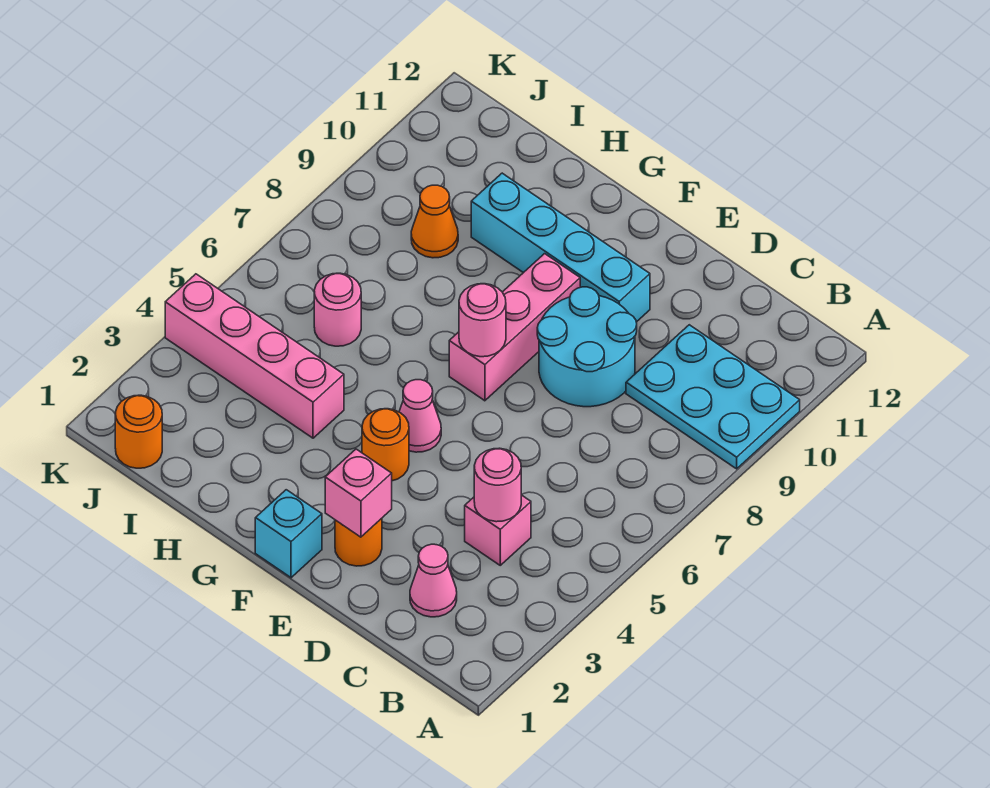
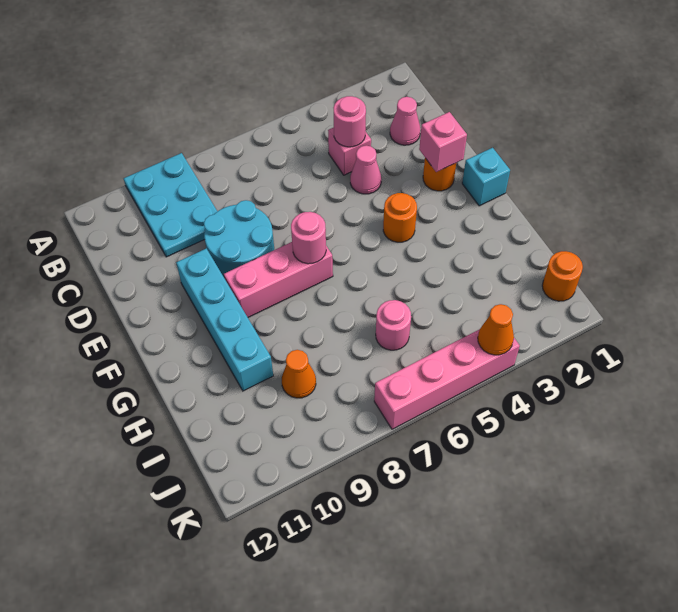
pink cone F5 level 1 -> pink cone D4 level 1
pink brick H4:K4 level 1 -> pink brick K4:K7 level 1
none -> orange cone K4 level 2

